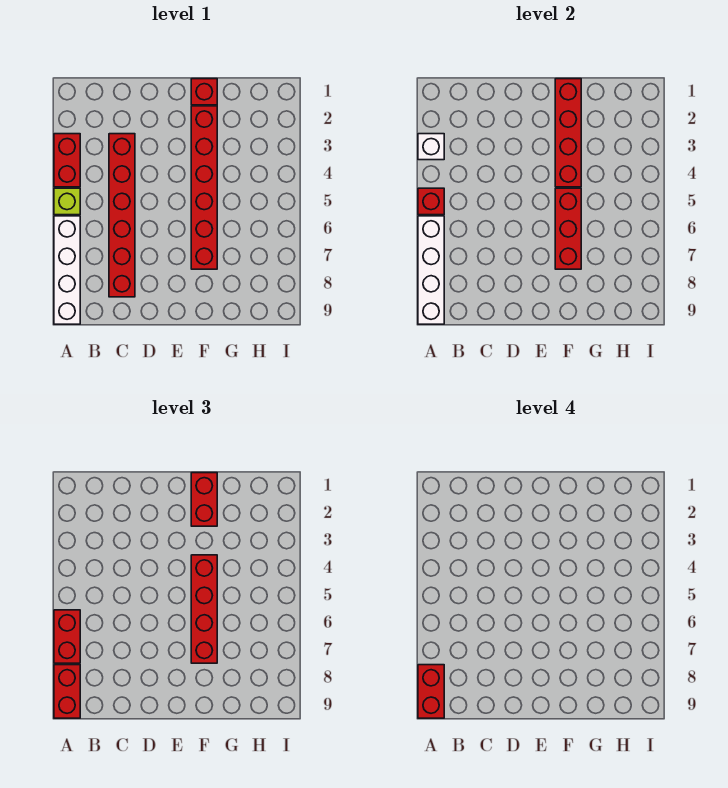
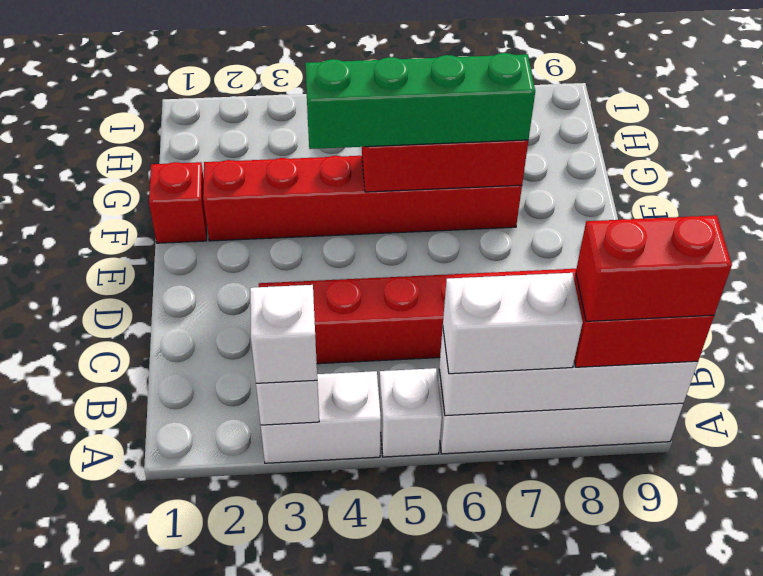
red brick A3:A4 level 1 -> white brick A3:A4 level 1
none -> white brick A3 level 3
lime brick A5 level 1 -> white brick A5 level 1
red brick A5 level 2 -> none
red brick A6:A7 level 3 -> white brick A6:A7 level 3
red brick F1:F4 level 2 -> none
red brick F1:F2 level 3 -> none
red brick F4:F7 level 3 -> green brick F4:F7 level 3

